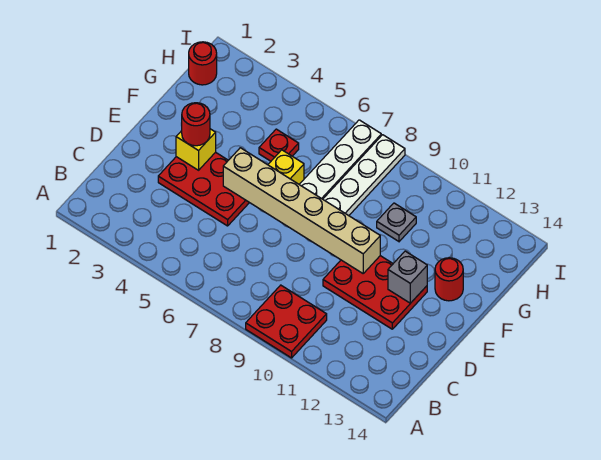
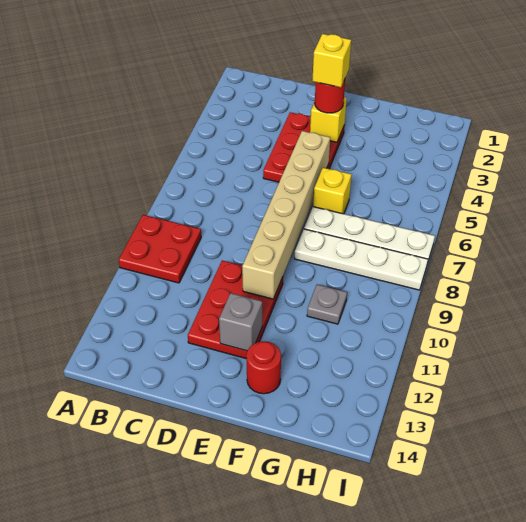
none -> yellow brick E3 level 4
red plate G5 level 1 -> none
red round brick H1 level 1 -> none

